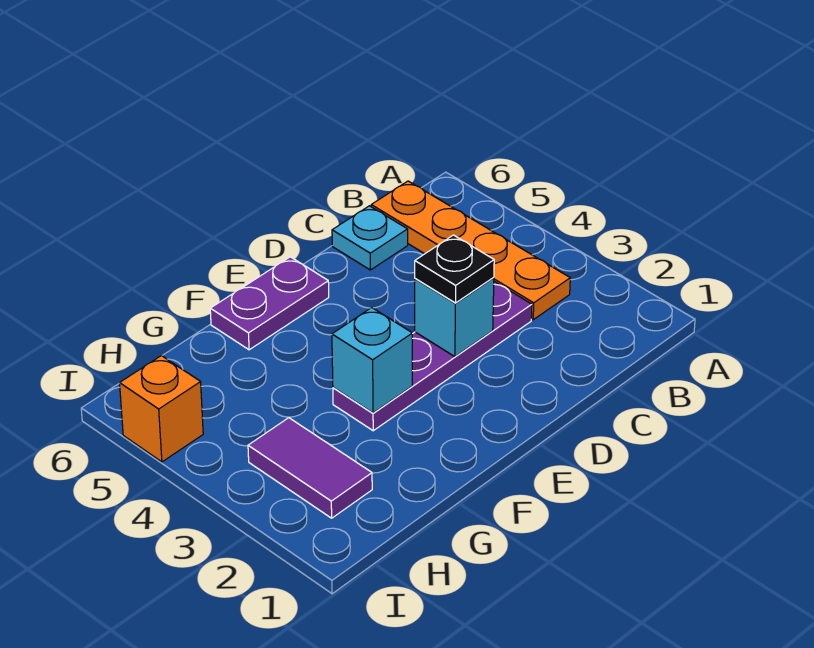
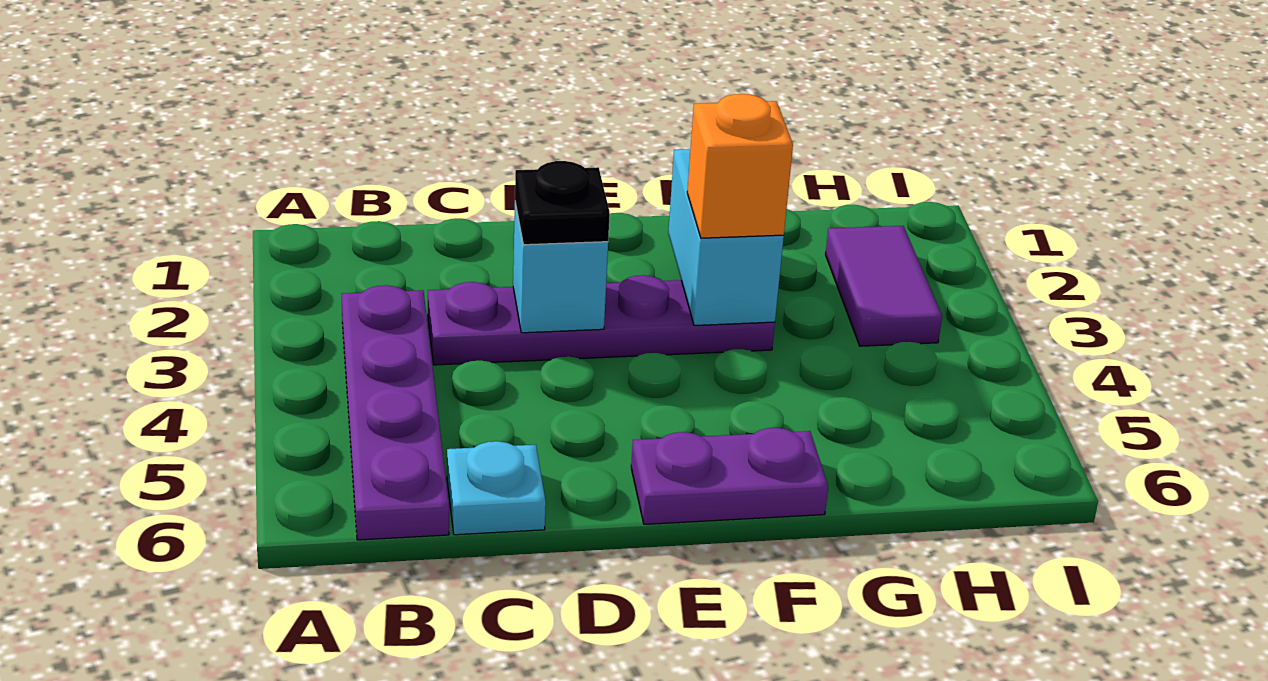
orange plate B3:B6 level 1 -> purple plate B3:B6 level 1
cyan brick F3 level 2 -> cyan brick F2:F3 level 2
orange brick I5 level 1 -> orange brick F3 level 3

